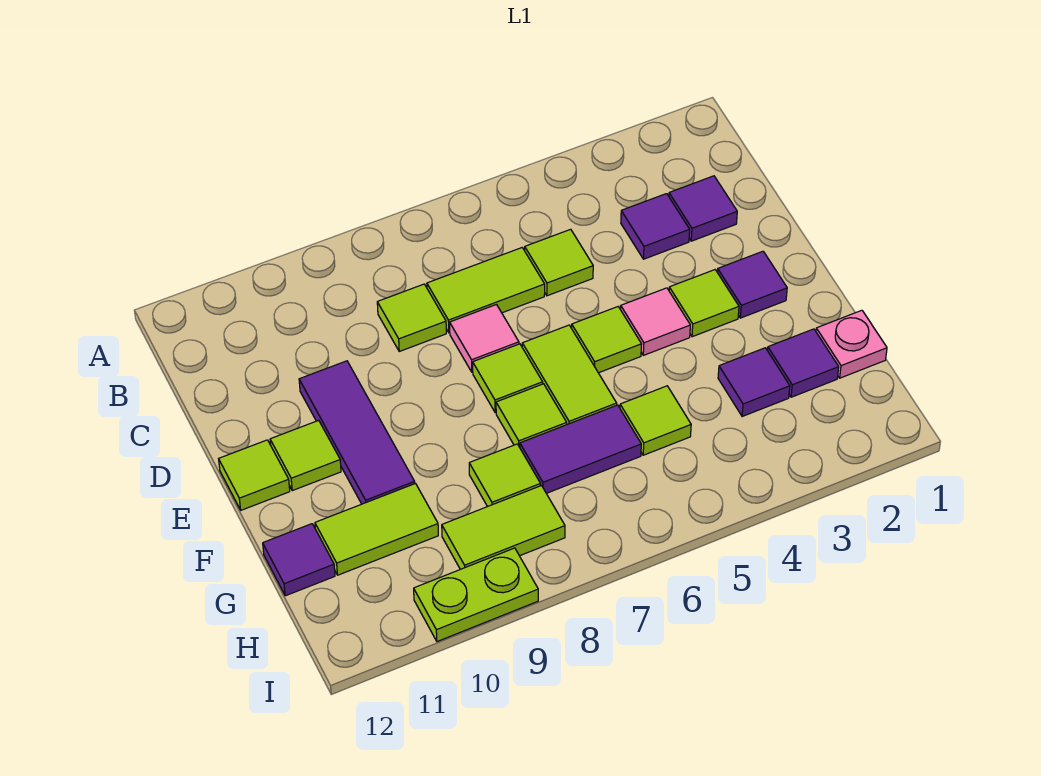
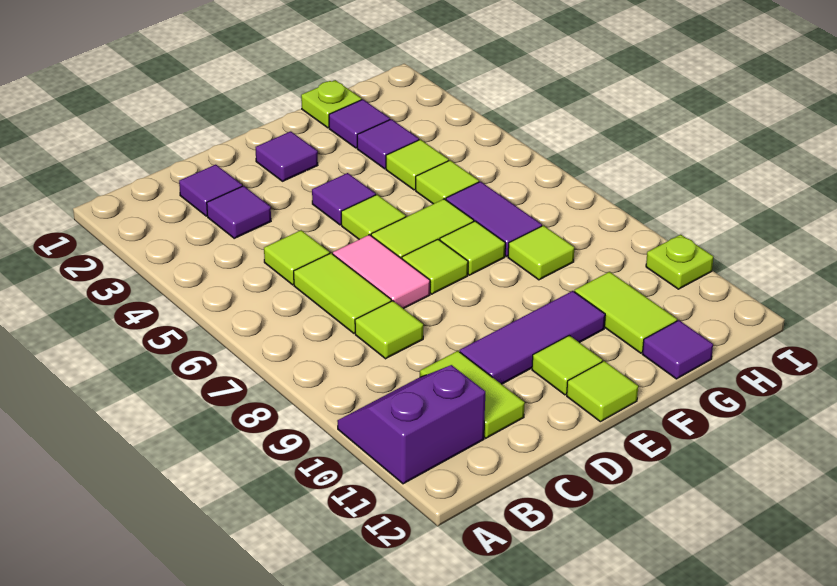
none -> purple slope A10:B11 level 1 top 11
pink tile D7 level 1 -> pink tile D6:D7 level 1
lime tile E3 level 1 -> lime tile G4 level 1
pink tile E4 level 1 -> purple tile E4 level 1
pink plate G1 level 1 -> lime plate G1 level 1
lime tile H8:H9 level 1 -> lime tile C10:C11 level 1
lime plate I9:I10 level 1 -> lime plate I10 level 1

